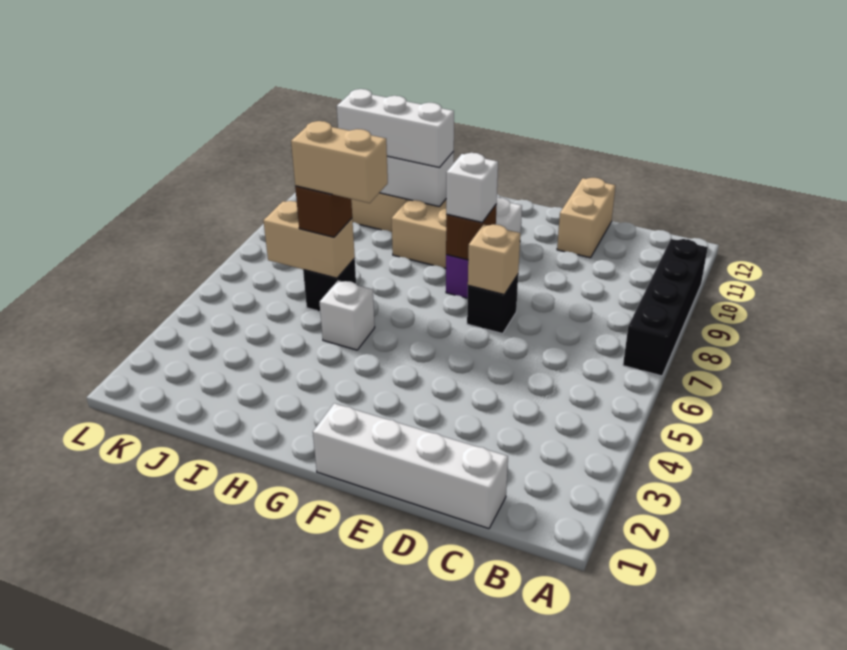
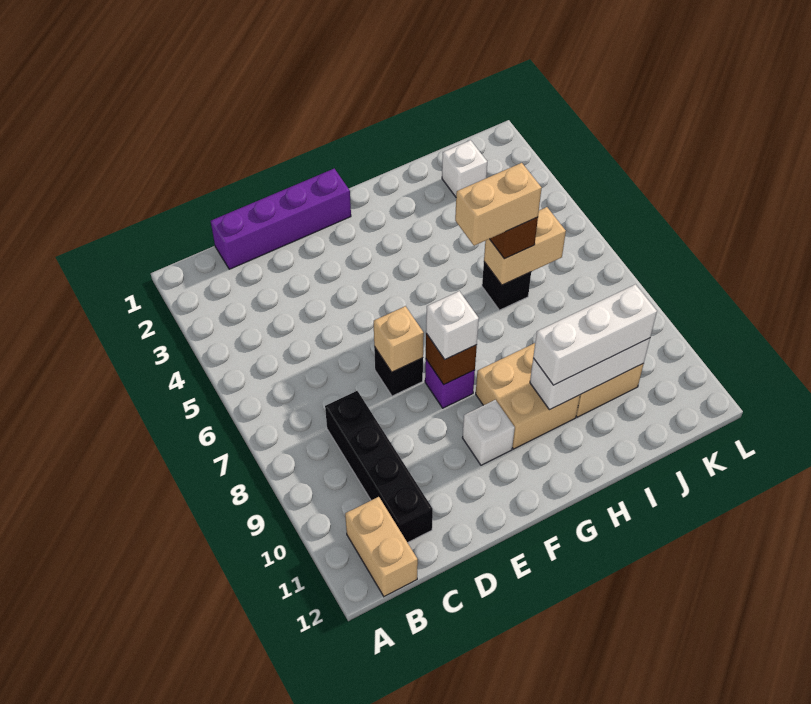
black brick A7:A10 level 1 -> black brick C8:C11 level 1
white brick C1:F1 level 1 -> purple brick C1:F1 level 1
tan brick D11:D12 level 1 -> tan brick B11:B12 level 1
white brick H5 level 1 -> white brick J2 level 1

